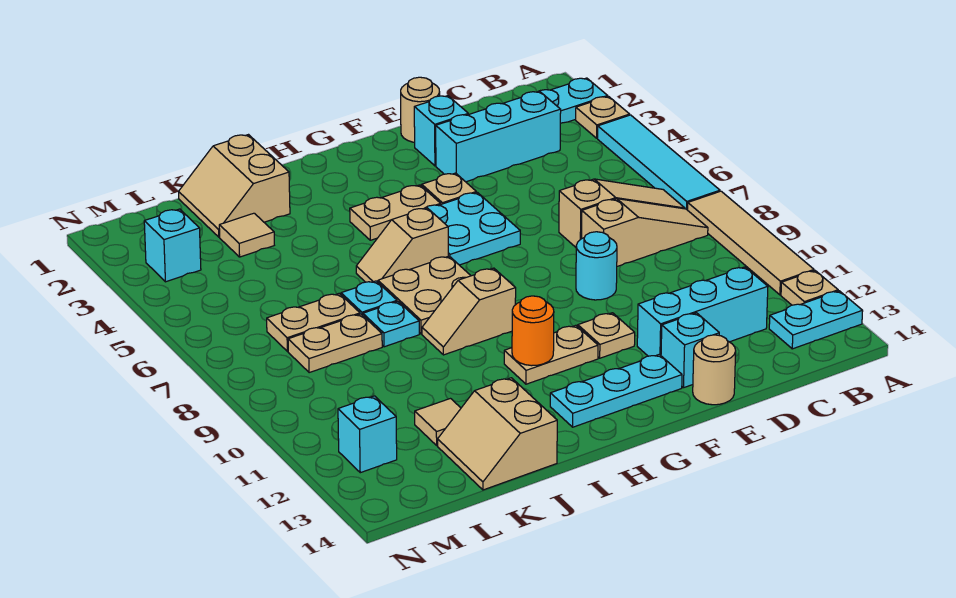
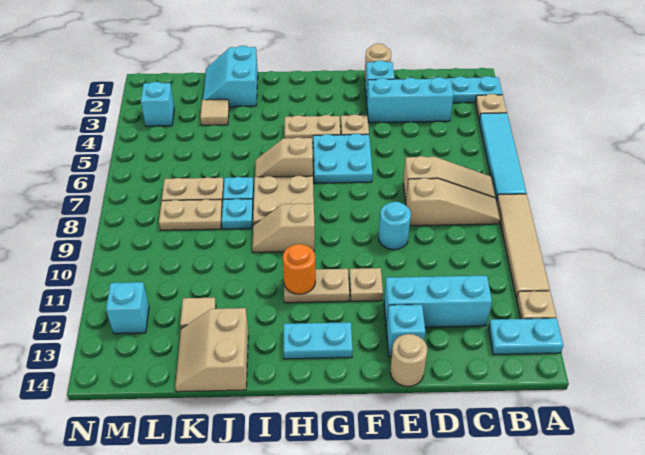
cyan plate F13:H13 level 1 -> cyan plate G13:H13 level 1
tan slope J1:K2 level 1 top J -> cyan slope J1:K2 level 1 top J

